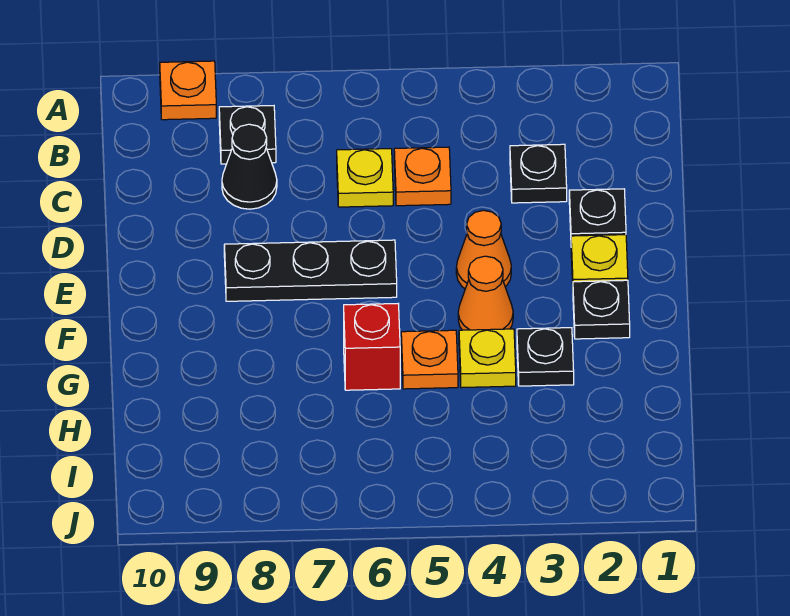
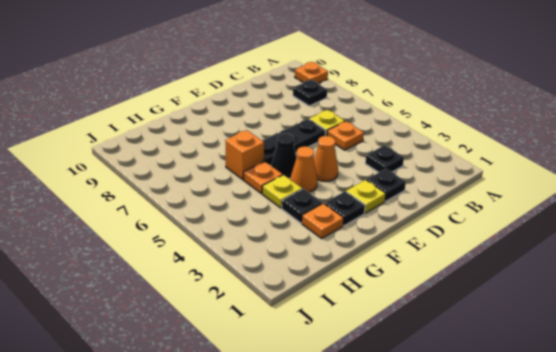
black cone C8 level 1 -> black cone F5 level 1
black plate E6:E8 level 1 -> black plate D6:F6 level 1
none -> orange plate G2 level 1
red brick G6 level 1 -> orange brick G6 level 1

